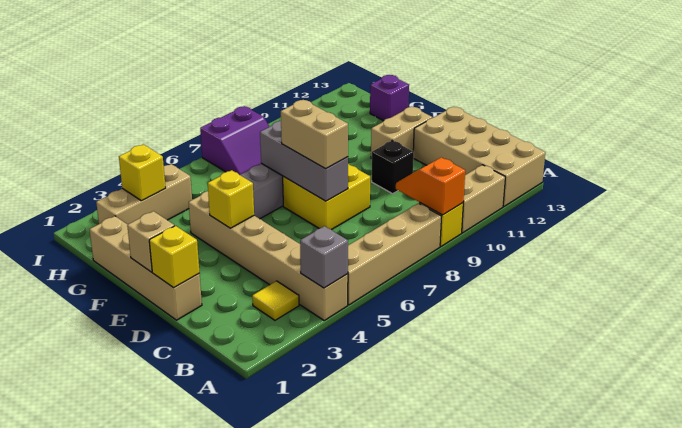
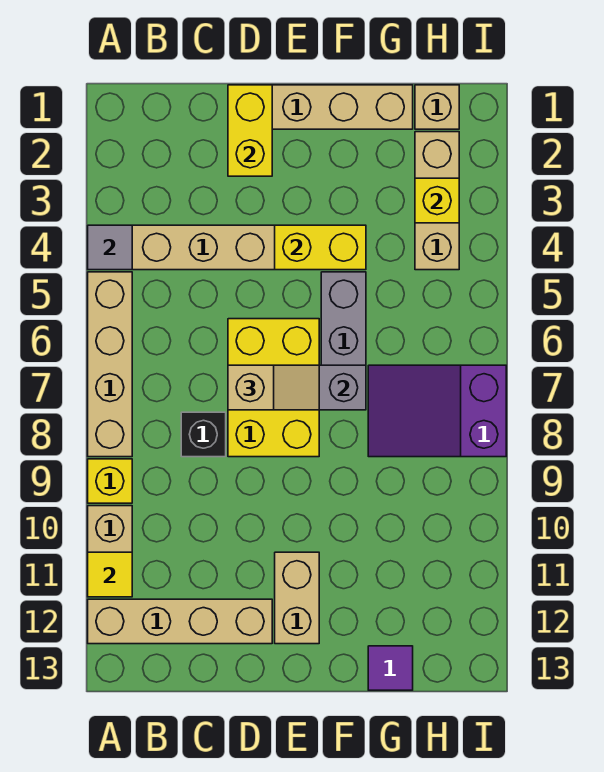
grey brick A4 level 2 -> grey tile A4 level 2
orange slope A9:B9 level 2 top A -> none
tan brick A12:D13 level 1 -> tan brick A12:D12 level 1
yellow tile B3 level 1 -> yellow tile A11 level 2
yellow brick D1 level 2 -> yellow brick D1:D2 level 2
yellow brick D7:E8 level 1 -> yellow brick D6:E8 level 1
tan brick D7:E7 level 3 -> tan slope D7:E7 level 3 top D
black brick D10 level 1 -> black brick C8 level 1
tan brick E1 level 2 -> tan brick H1 level 1
yellow brick E4 level 2 -> yellow brick E4:F4 level 2
purple brick G13 level 1 -> purple tile G13 level 1
purple slope H7:I8 level 1 top I -> purple slope G7:I8 level 1 top I

